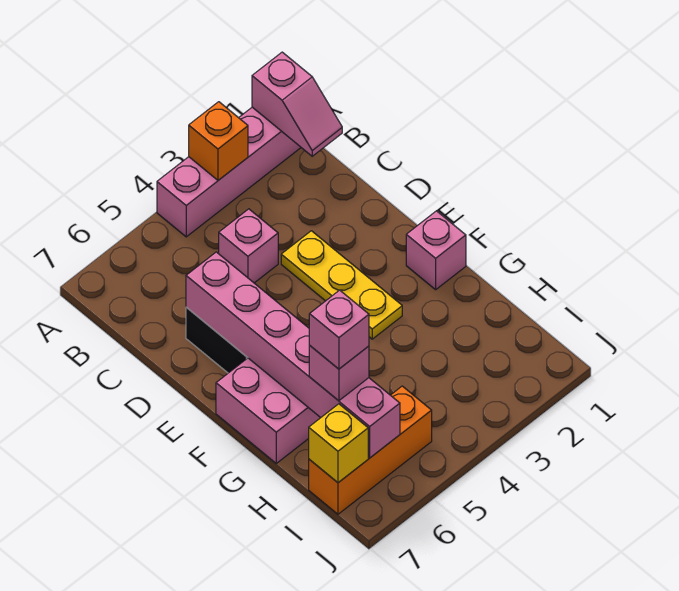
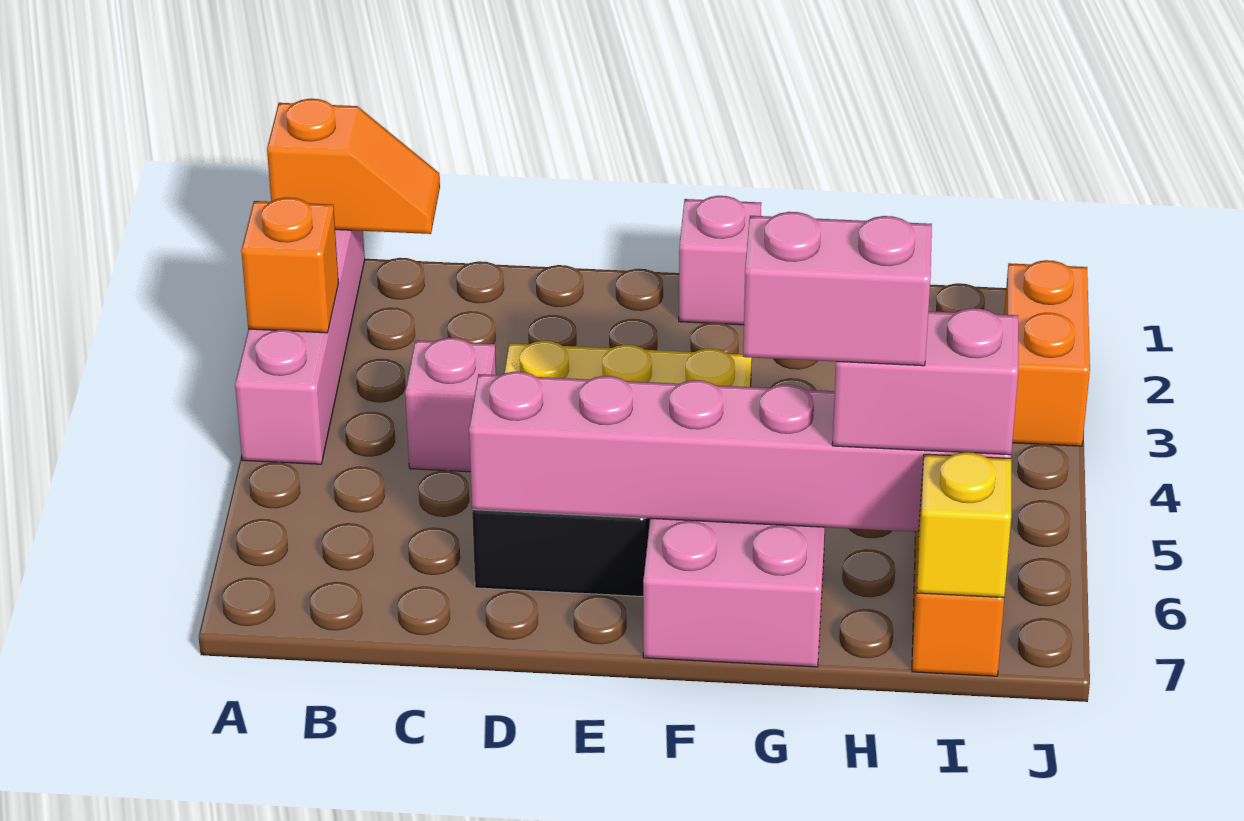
pink slope A1:B1 level 2 top A -> orange slope A1:B1 level 2 top A
pink brick H6 level 3 -> pink brick H6:I6 level 3
pink brick H6 level 4 -> pink brick G6:H6 level 4
none -> orange brick J2:J3 level 1

